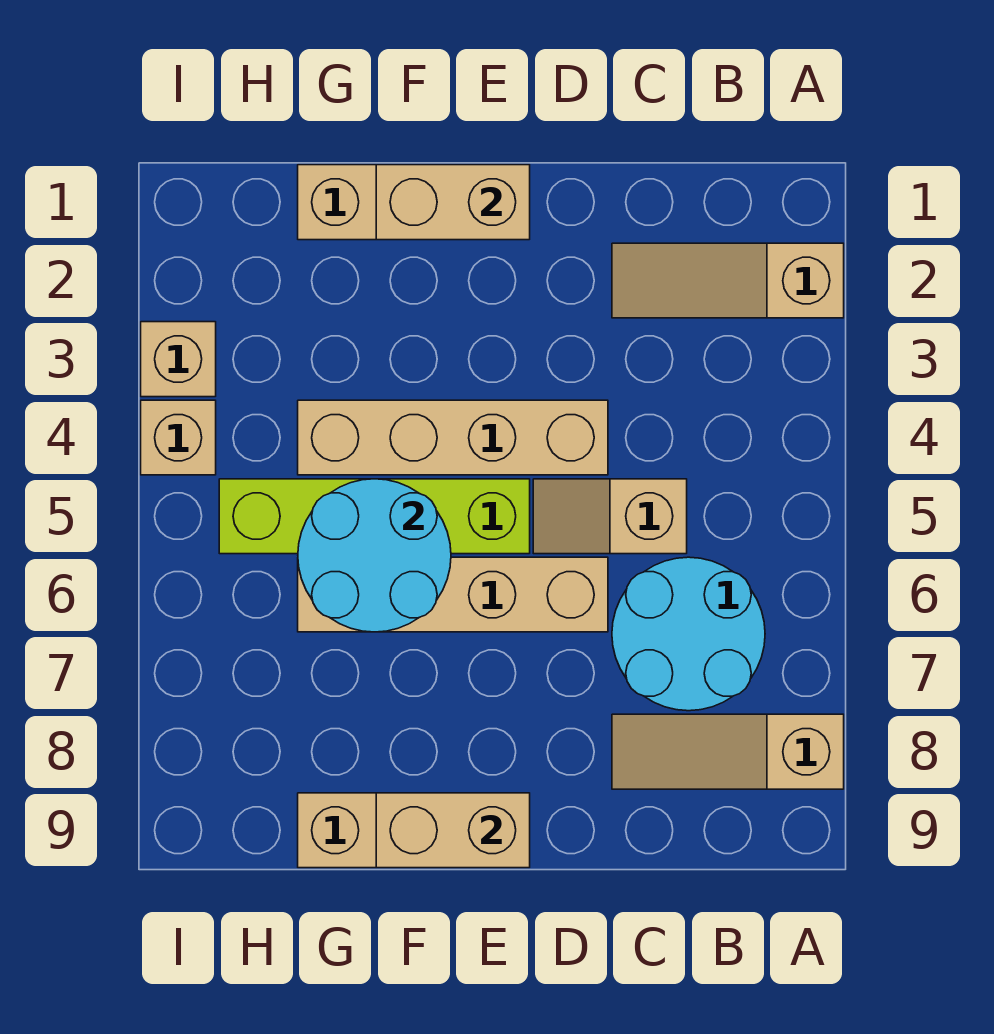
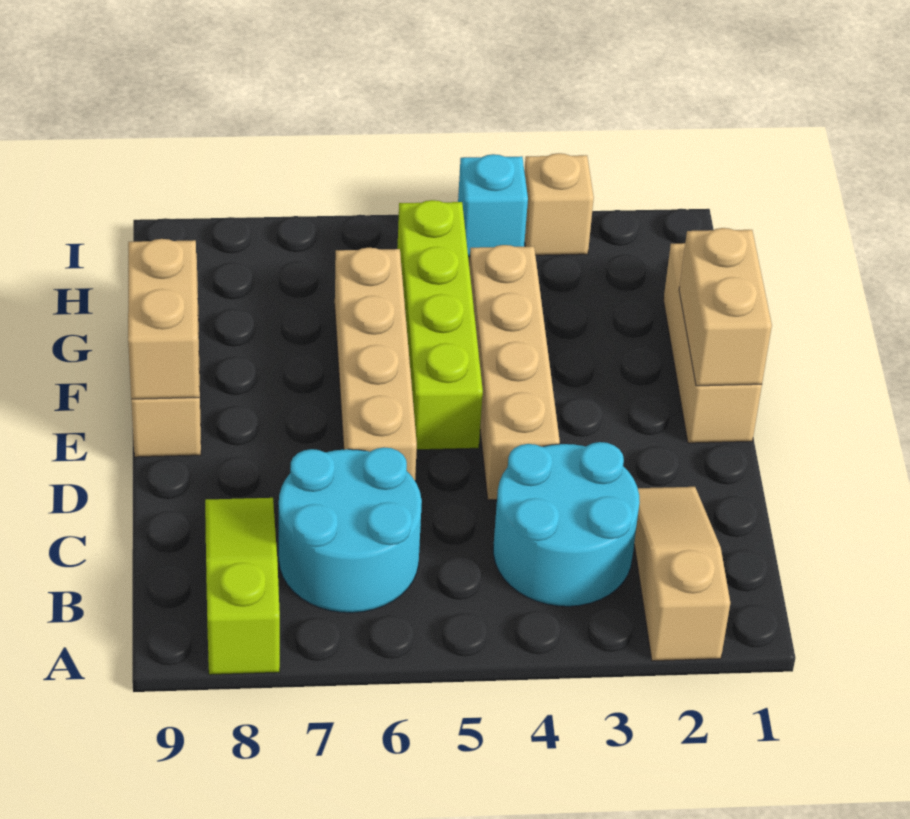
tan slope A8:C8 level 1 top A -> lime slope A8:C8 level 1 top A
tan slope C5:D5 level 1 top C -> none
cyan round brick F5:G6 level 2 -> cyan round brick B3:C4 level 1
tan brick I4 level 1 -> cyan brick I4 level 1

